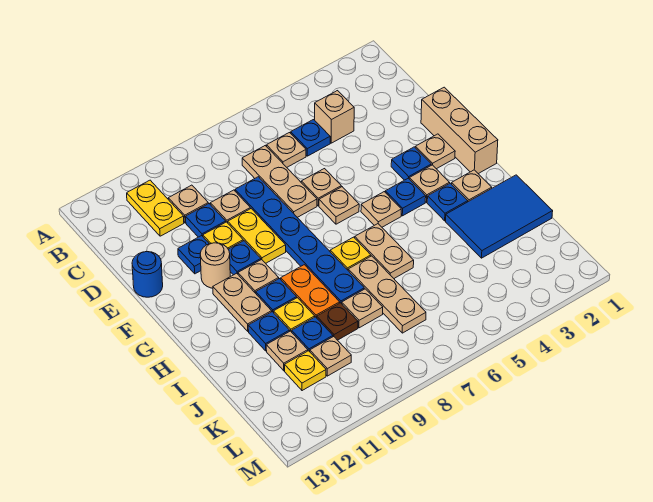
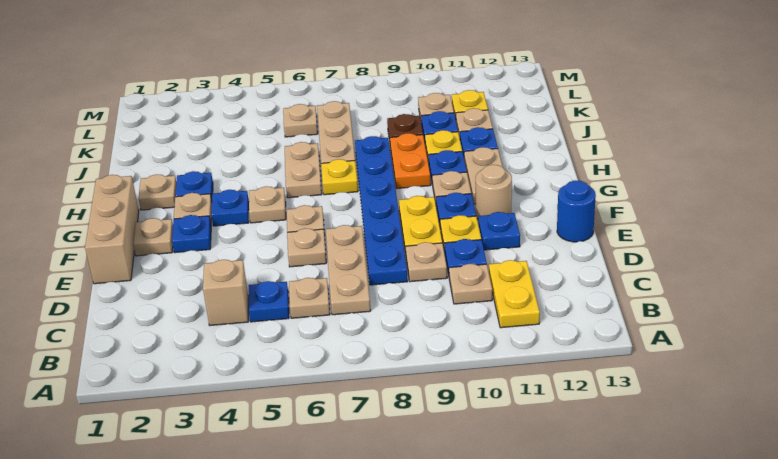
blue tile I1:J3 level 1 -> none
tan plate J8 level 1 -> tan plate K6 level 1

